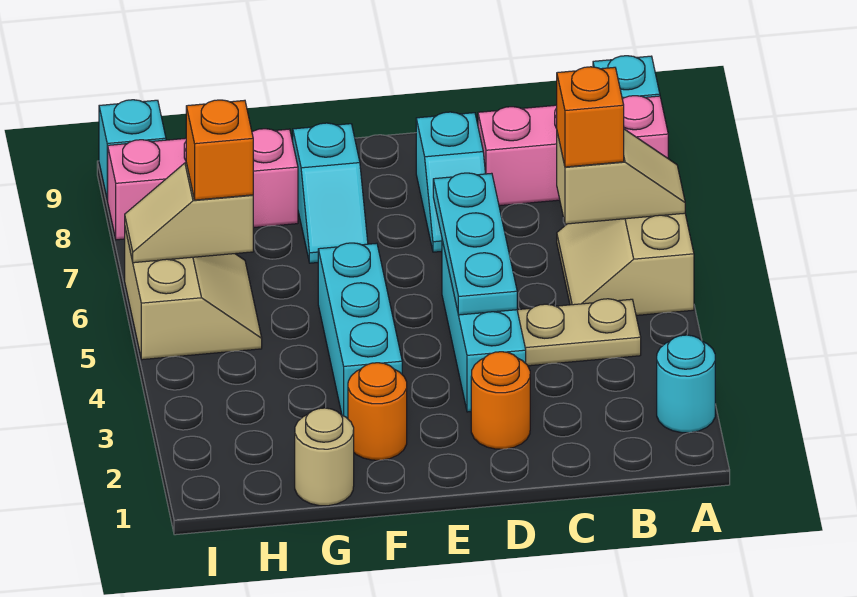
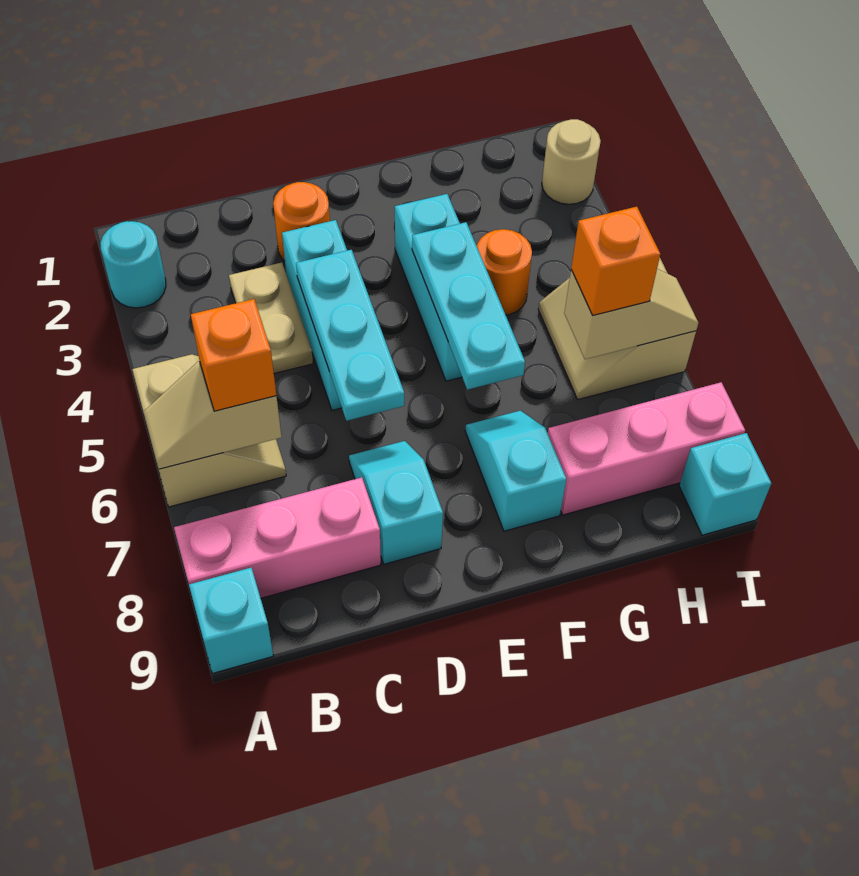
tan plate B4:C4 level 1 -> tan plate C3:C4 level 1
orange round brick F2 level 1 -> orange round brick G4 level 1
none -> cyan plate F4:F6 level 2
tan round brick G1 level 1 -> tan round brick I2 level 1

